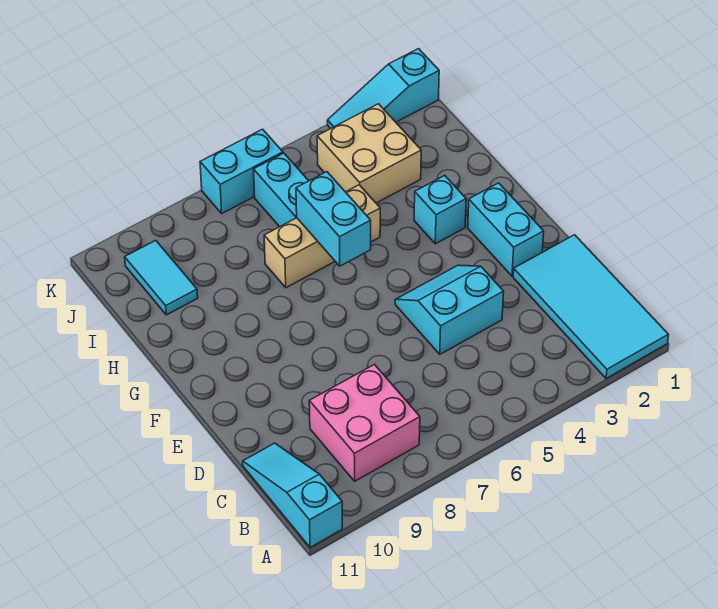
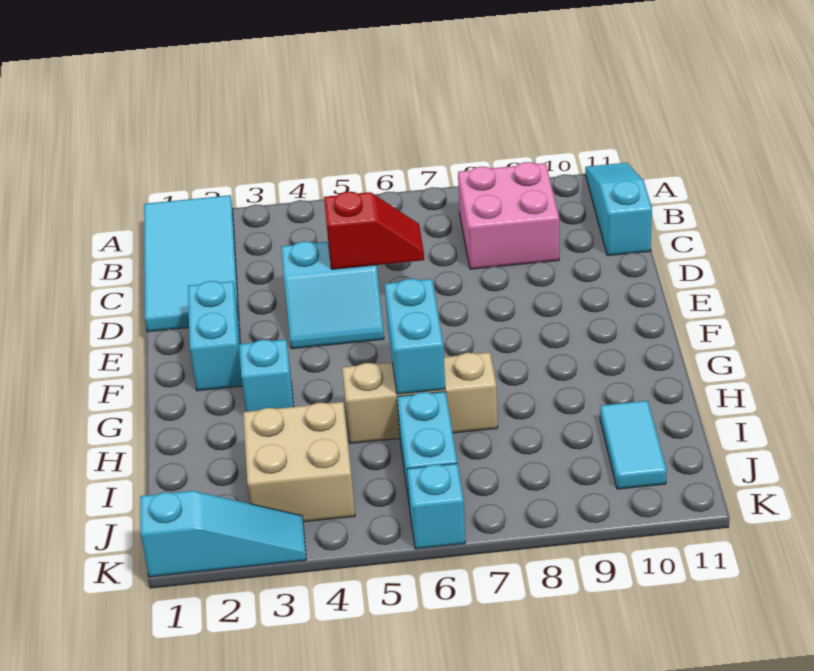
cyan slope A11:C11 level 1 top A -> cyan slope A11:C11 level 1 top C
none -> red slope D5:D6 level 2 top 5
cyan brick K6:K7 level 1 -> cyan brick K6 level 1

